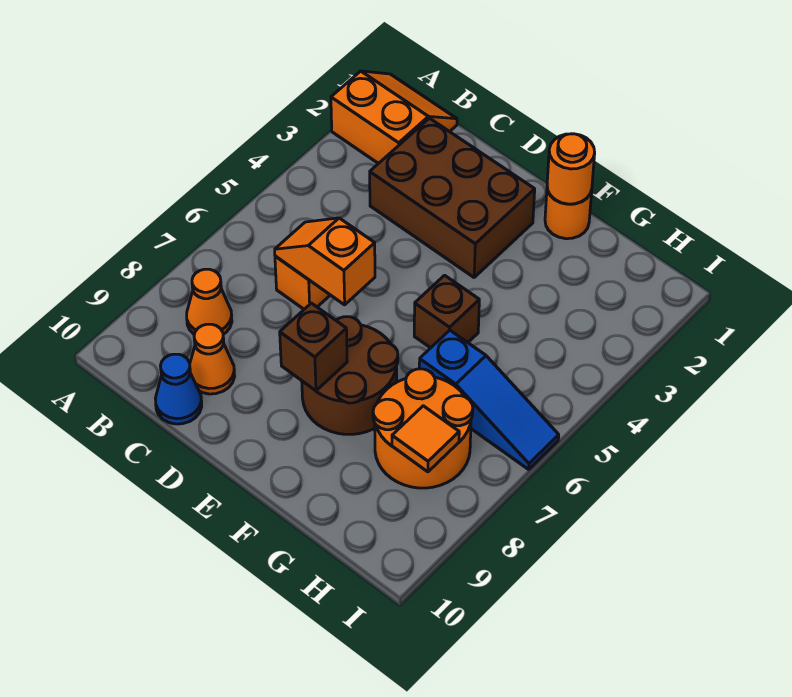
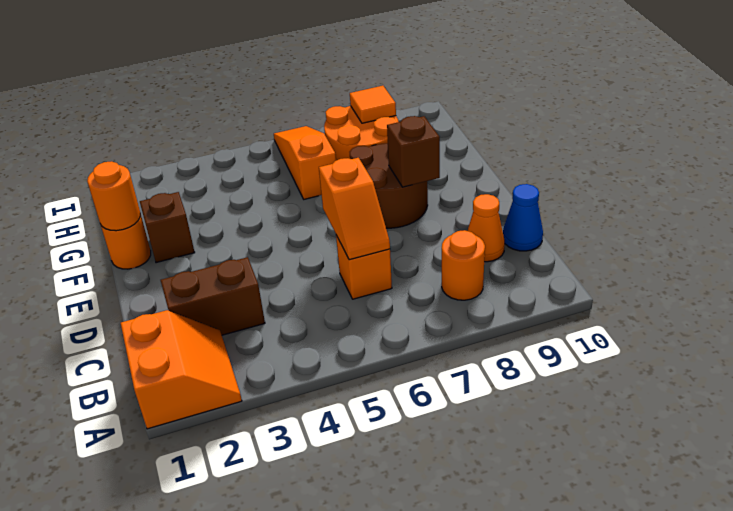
orange slope A1:B2 level 1 top 2 -> orange slope A1:B2 level 1 top 1
orange cone B8 level 1 -> orange round brick B8 level 1
brown brick C2:E3 level 1 -> brown brick C2:C3 level 1
brown brick F5 level 1 -> brown brick F2 level 1
blue slope G6:I6 level 1 top G -> orange slope G6:I6 level 1 top G

